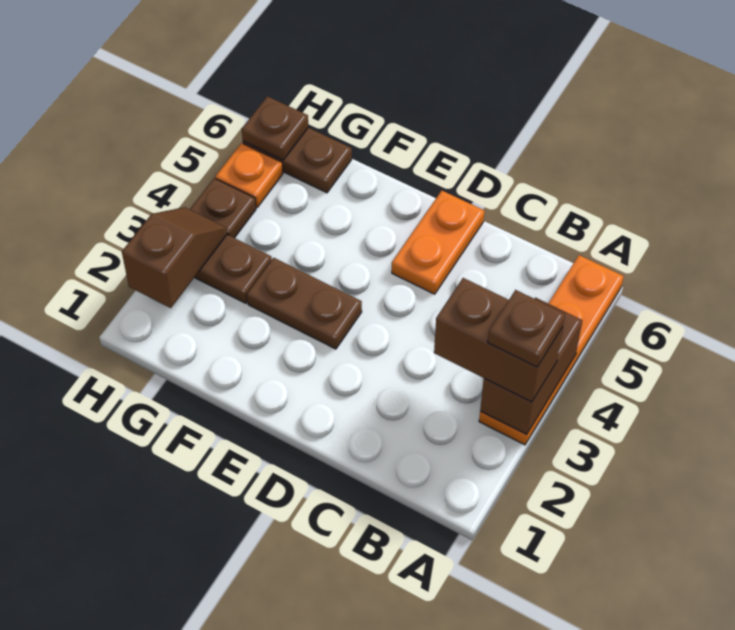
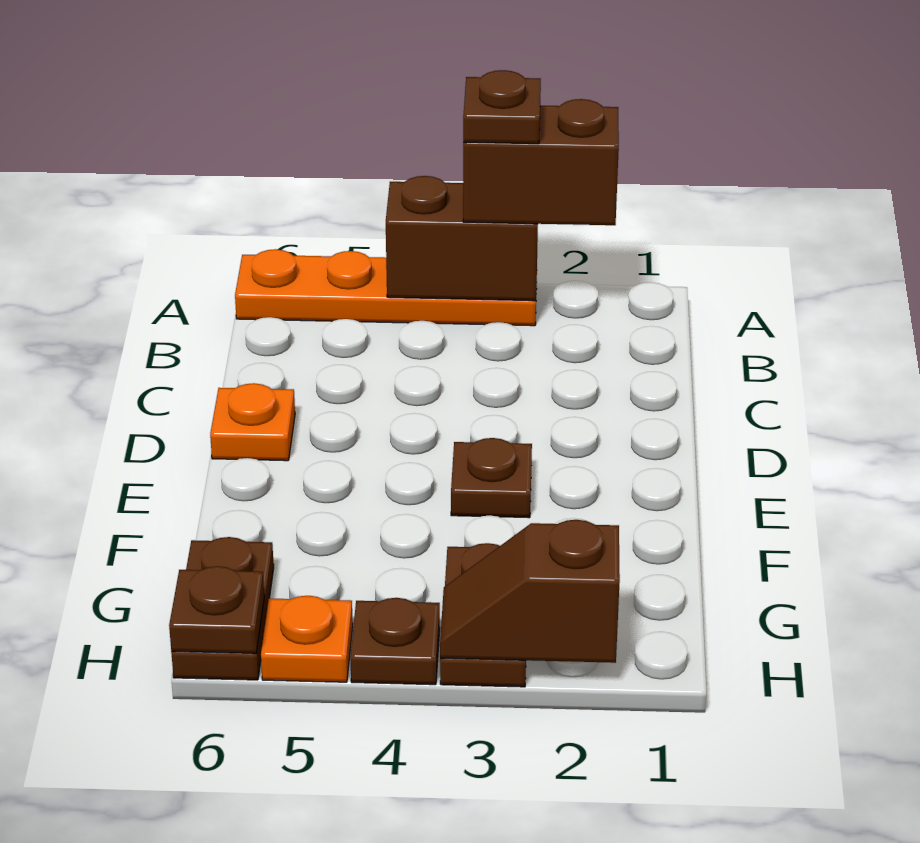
brown brick A3:B3 level 3 -> brown brick A2:A3 level 3
orange plate D5:D6 level 1 -> orange plate D6 level 1
brown plate E3:F3 level 1 -> brown plate E3 level 1

